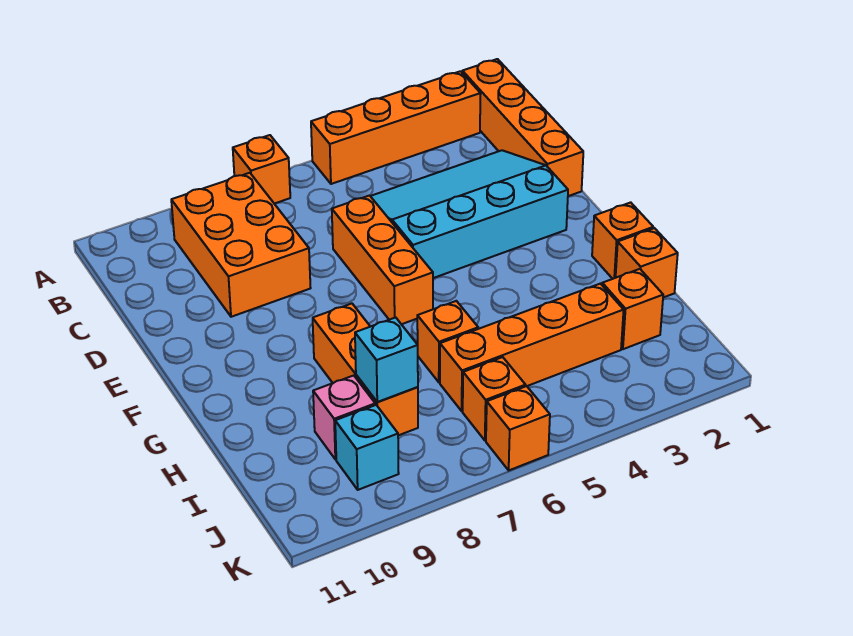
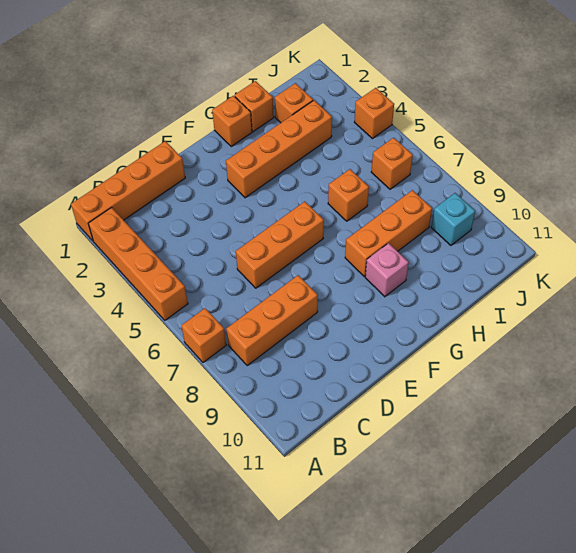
orange brick B8:D9 level 1 -> orange brick B8:D8 level 1
cyan slope C2:E5 level 1 top E -> none
orange brick I3:I6 level 1 -> orange brick F3:I3 level 1
cyan brick I8 level 2 -> none
pink brick I9 level 1 -> pink brick G9 level 1
orange brick K6 level 1 -> orange brick K4 level 1

